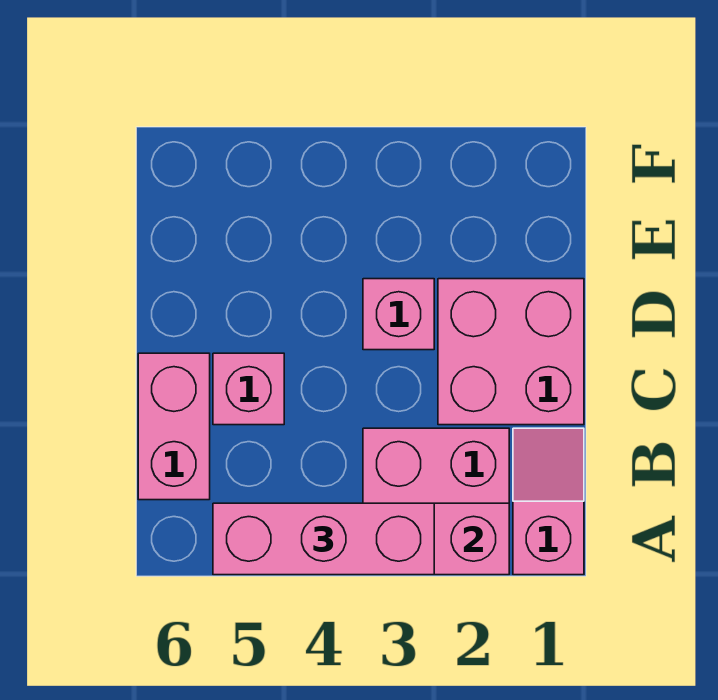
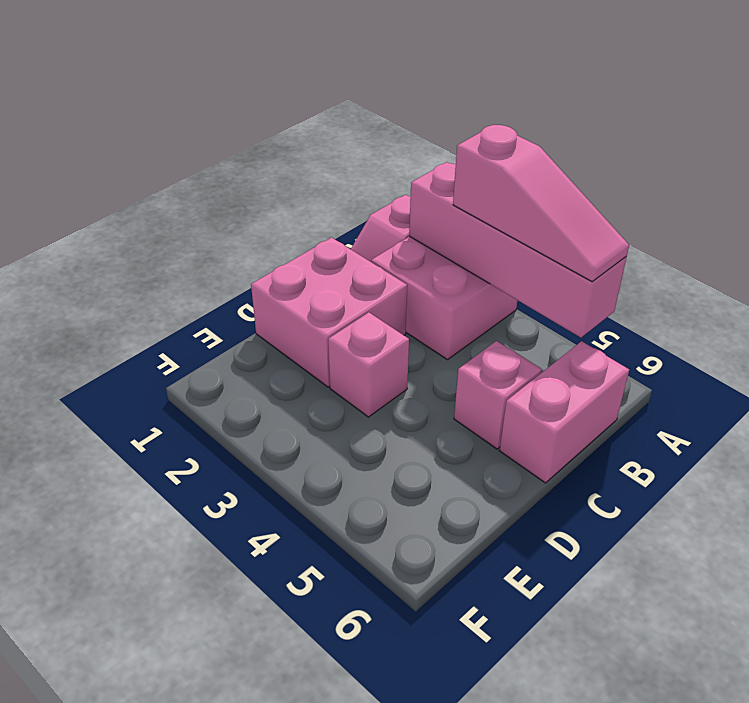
pink brick A3:A5 level 3 -> pink slope A3:A5 level 3 top 3

